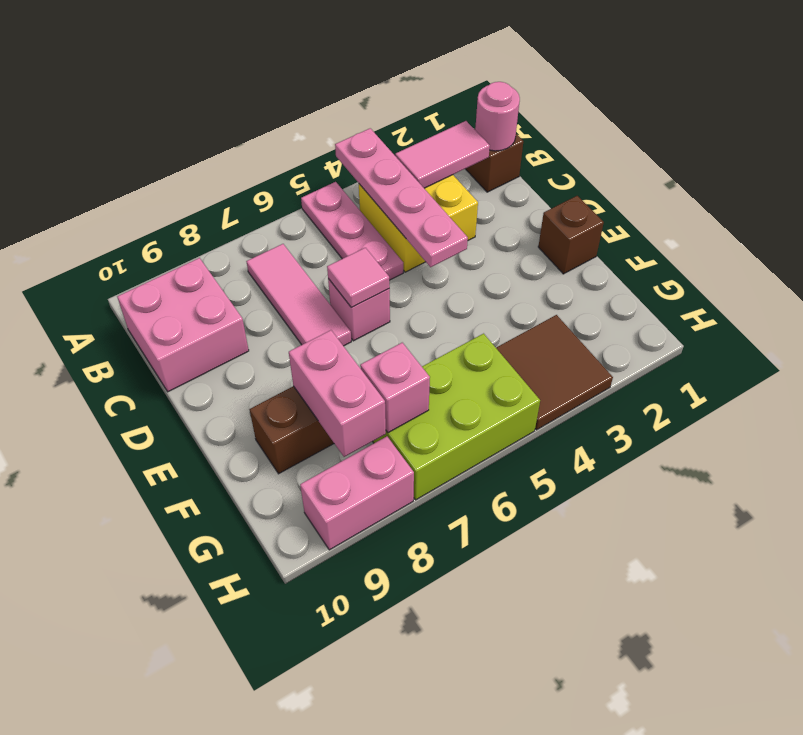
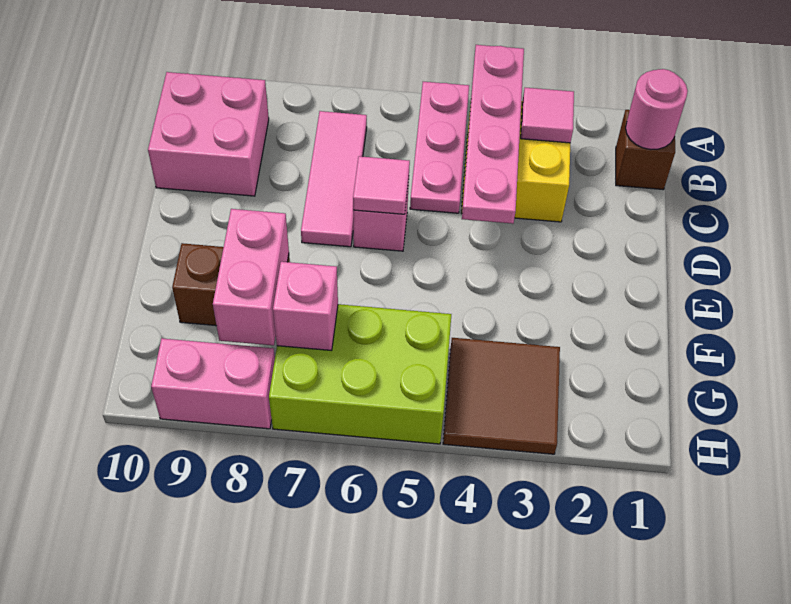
pink tile B2:B3 level 2 -> pink tile B3 level 2
brown brick E1 level 1 -> none

